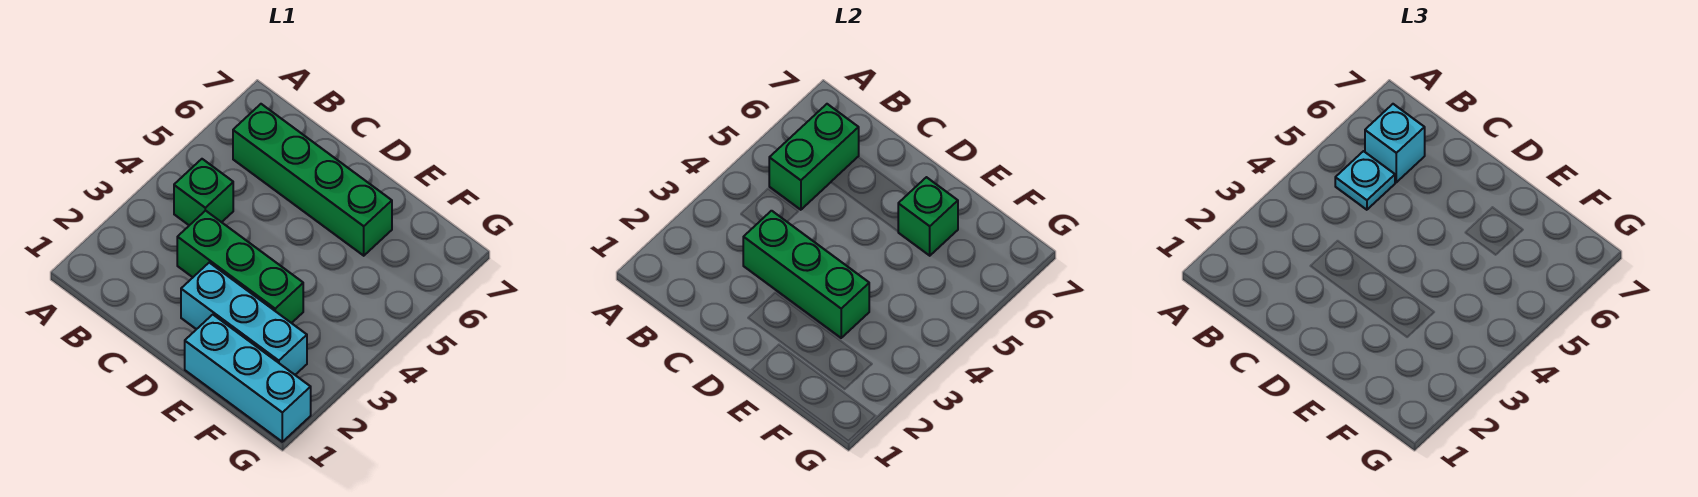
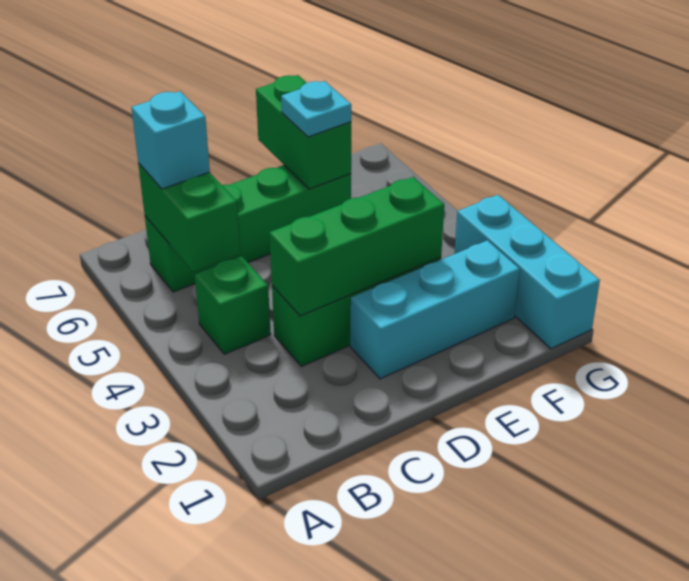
cyan plate B5 level 3 -> cyan plate E6 level 3
cyan brick E1:G1 level 1 -> cyan brick G1:G3 level 1
green brick E6 level 2 -> green brick E6:E7 level 2

